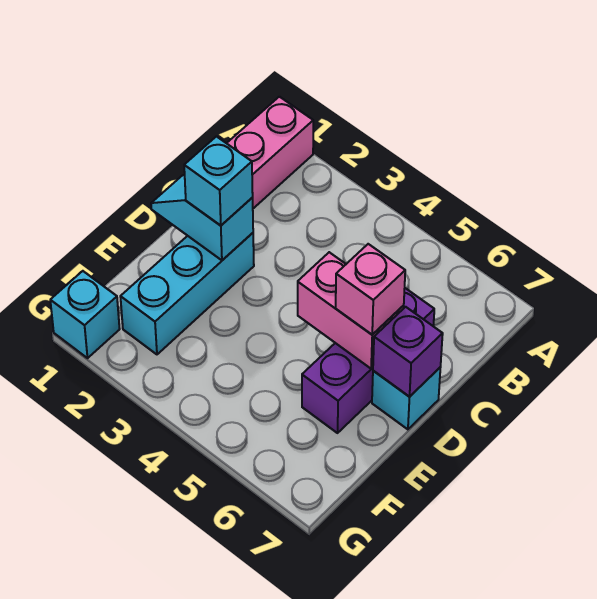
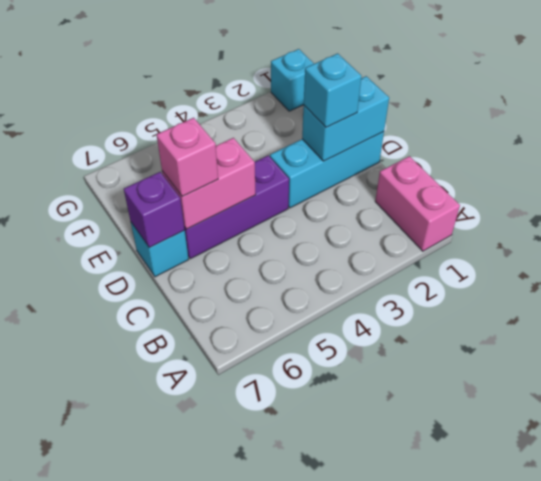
purple brick C6:E6 level 1 -> purple brick D4:D6 level 1
cyan slope D1:D2 level 2 top 2 -> cyan brick D1:D2 level 2
cyan brick D2:F2 level 1 -> cyan brick D1:D3 level 1

